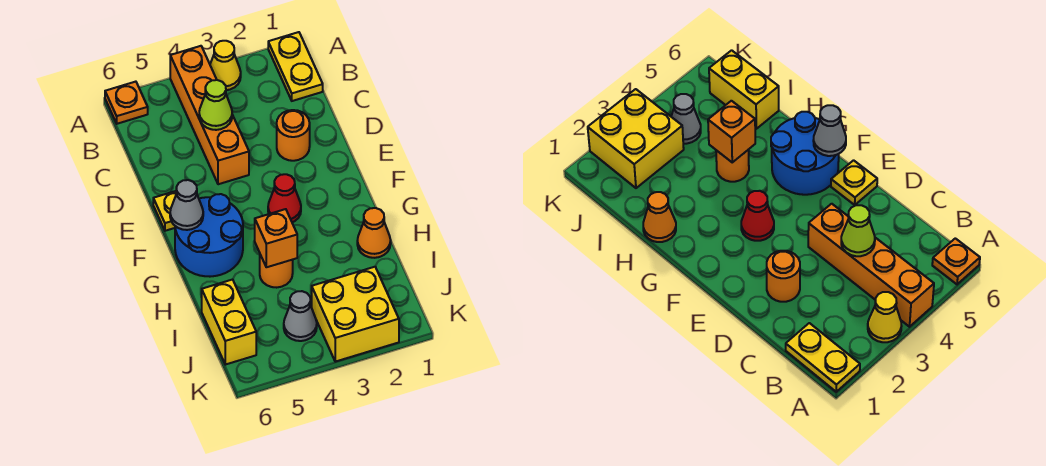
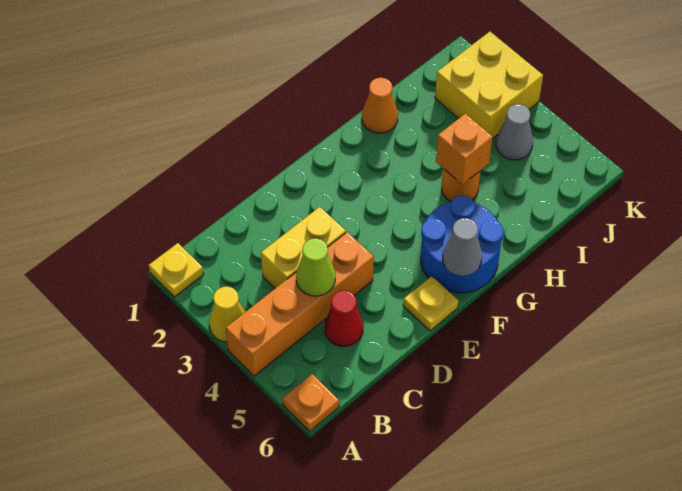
yellow plate A1:B1 level 1 -> yellow plate A1 level 1
orange round brick D2 level 1 -> none
red cone F3 level 1 -> red cone C5 level 1
yellow brick I6:J6 level 1 -> yellow brick C3:D3 level 1

